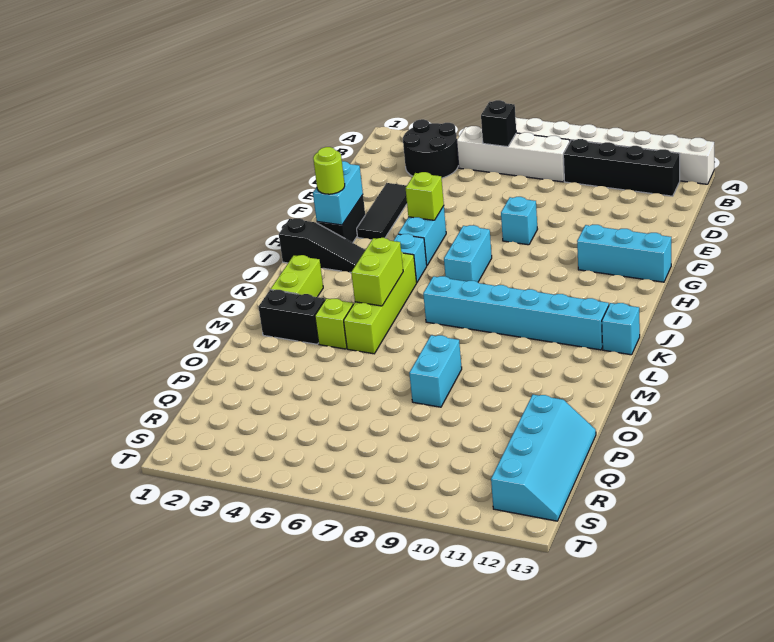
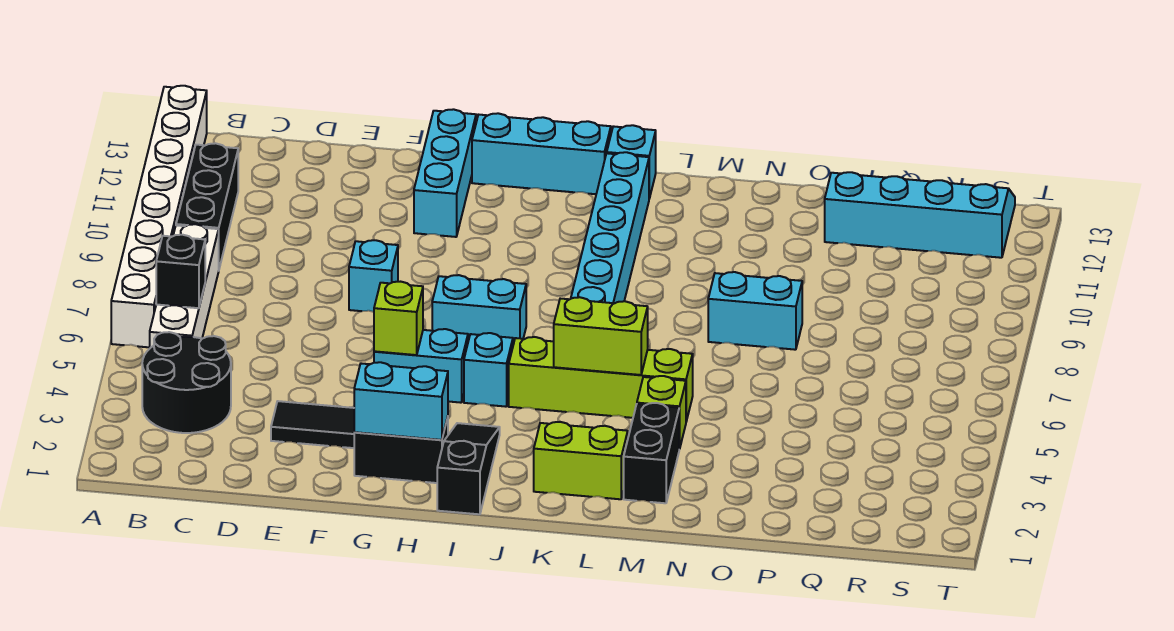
black brick B9:B12 level 1 -> black brick B9:B11 level 1
lime round brick H2 level 3 -> none
none -> cyan brick H13:J13 level 1

